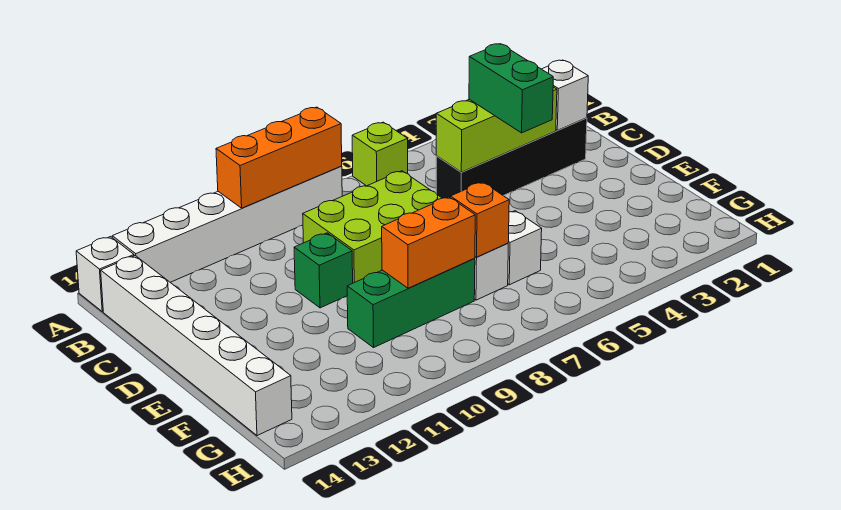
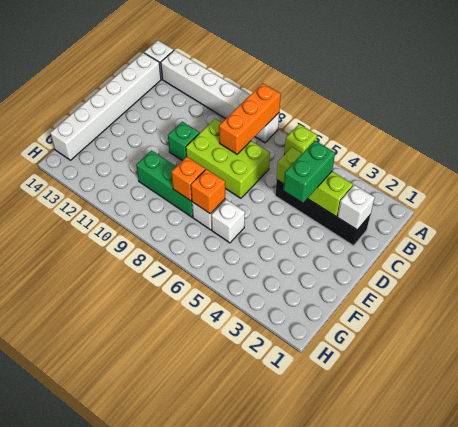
orange brick A8:A10 level 2 -> orange brick A8:C8 level 2
orange brick F8:F9 level 2 -> orange brick F8 level 2

